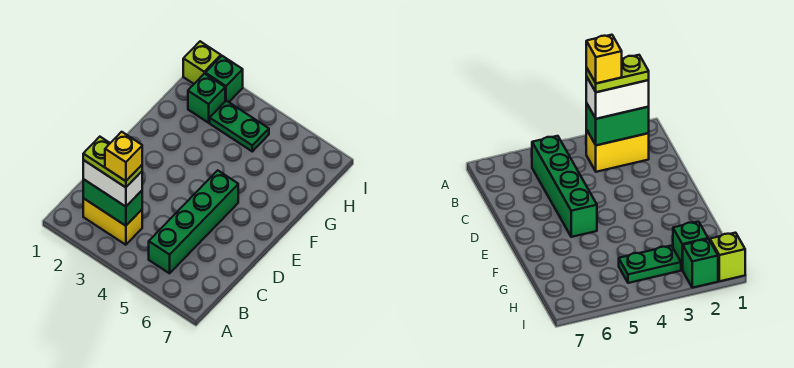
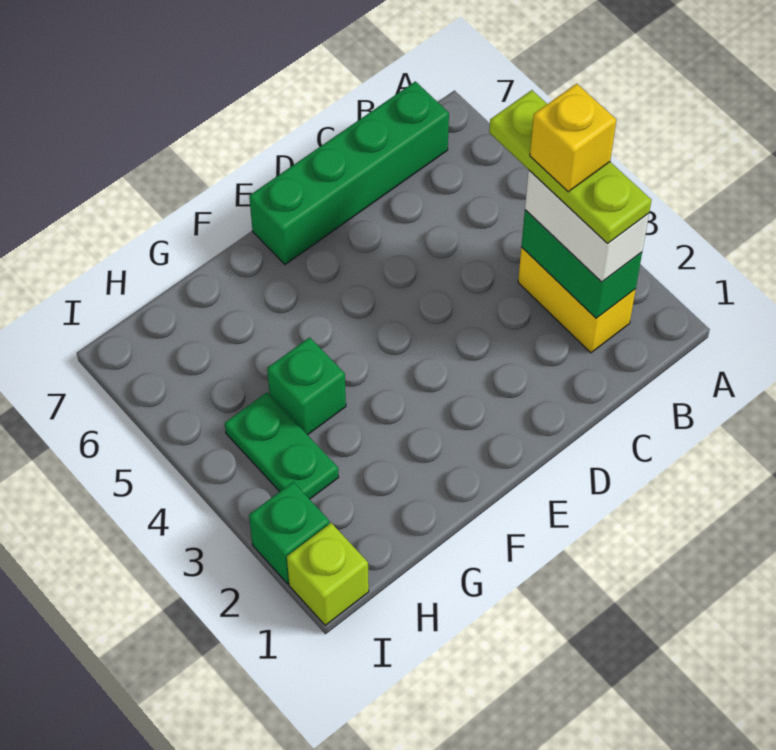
lime plate B2:B3 level 4 -> lime plate B2:B4 level 4
green brick B5:E5 level 1 -> green brick B7:E7 level 1
green brick H2 level 1 -> green brick G4 level 1

